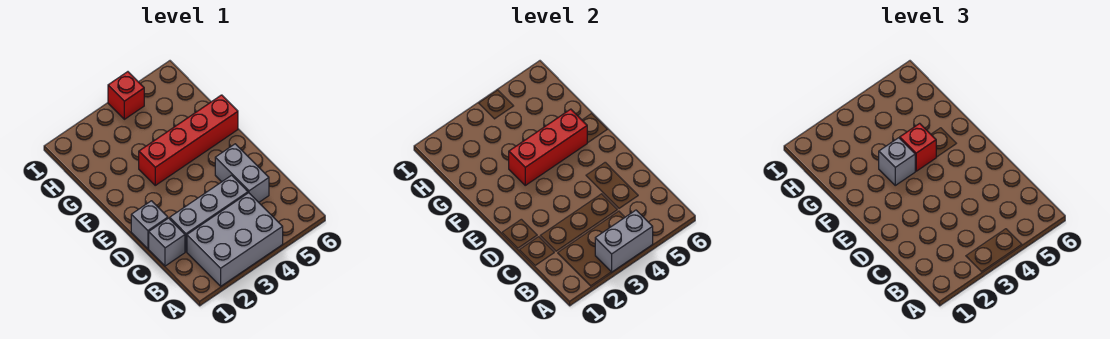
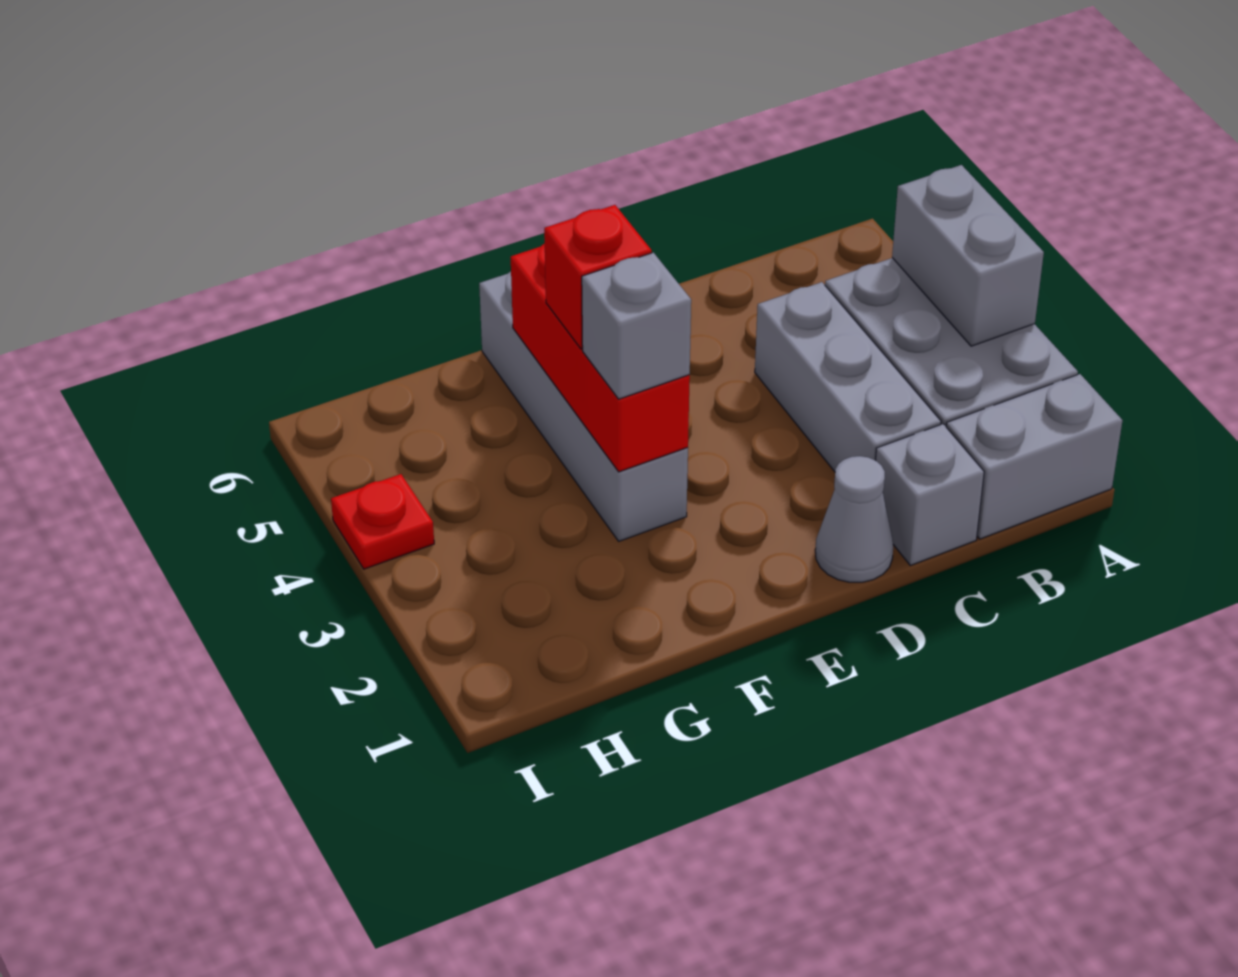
grey brick C5:D5 level 1 -> grey brick A1:B1 level 1
grey brick D1 level 1 -> grey cone D1 level 1
red brick F3:F6 level 1 -> grey brick F3:F6 level 1
red brick I4 level 1 -> red plate I4 level 1

